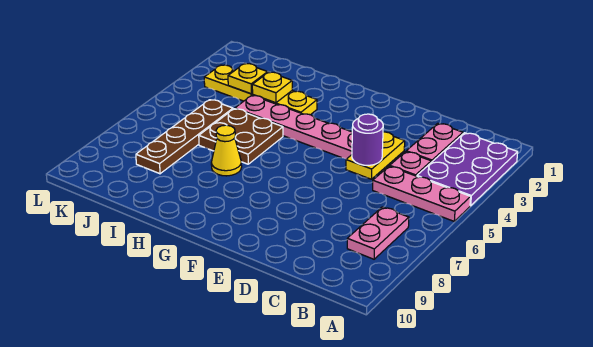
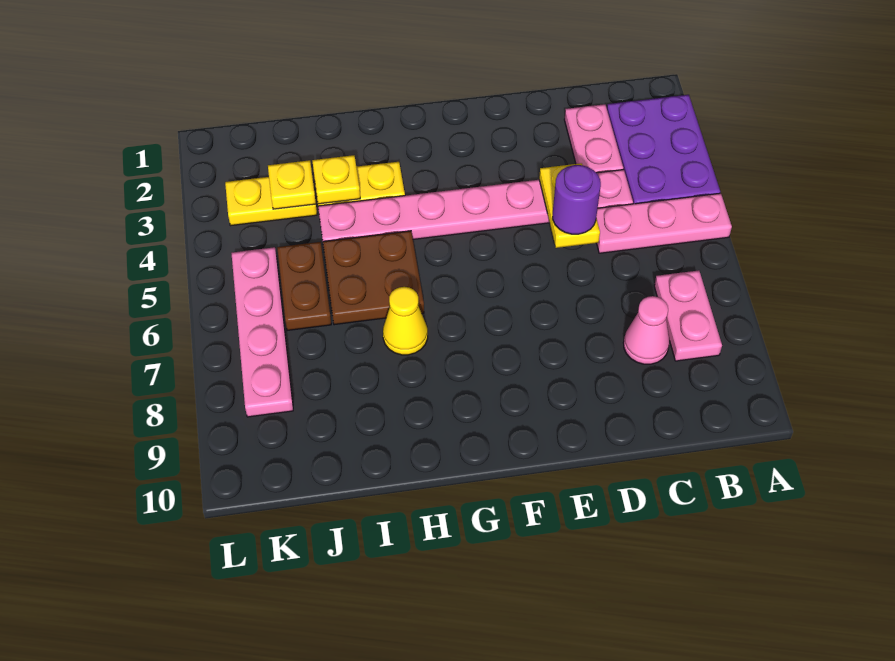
none -> pink cone C8 level 1
brown plate J5:J8 level 1 -> brown plate J5:J6 level 1
none -> pink plate K5:K8 level 1

